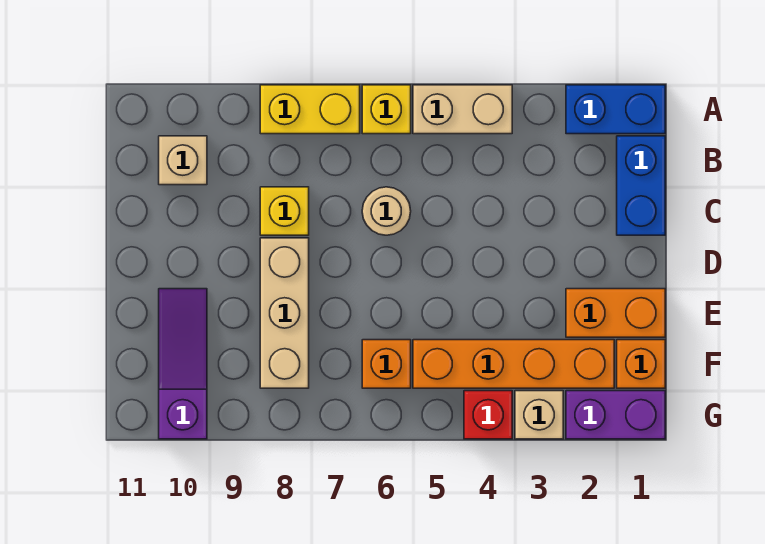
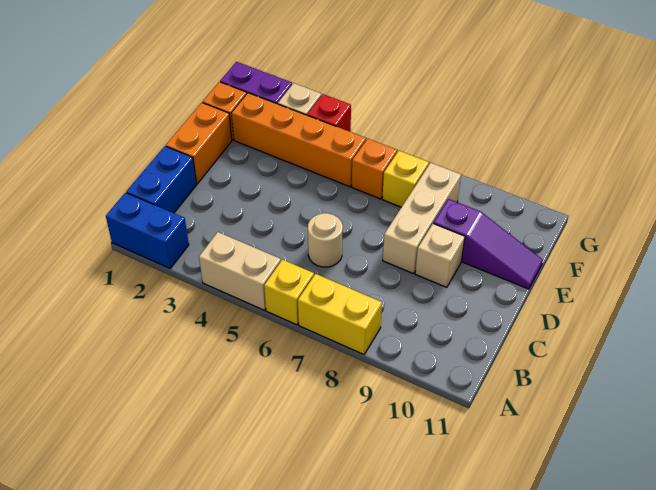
tan brick B10 level 1 -> tan brick D9 level 1
yellow brick C8 level 1 -> yellow brick F7 level 1
orange brick E1:E2 level 1 -> orange brick D1:E1 level 1
purple slope E10:G10 level 1 top G -> purple slope E9:E11 level 1 top 9

